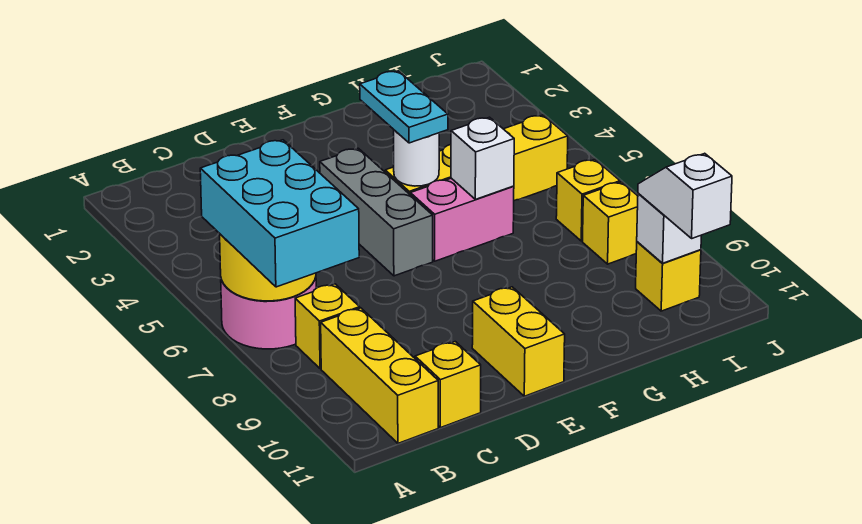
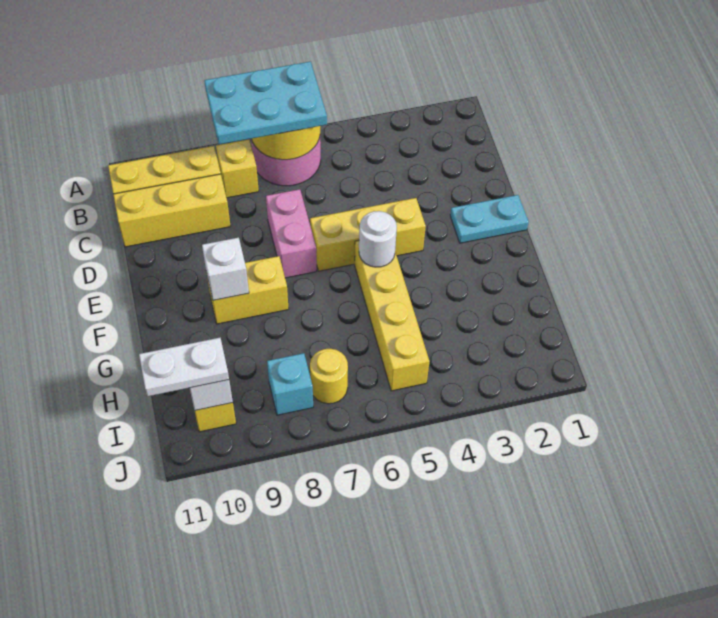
cyan brick A6:B8 level 3 -> cyan plate A6:B8 level 3
yellow brick C11 level 1 -> yellow brick C9:C11 level 1
grey brick E4:E6 level 1 -> yellow brick E4:E6 level 1
yellow brick E10:E11 level 1 -> yellow brick F8:F9 level 1
cyan plate F4:F5 level 3 -> cyan plate E1:E2 level 1
pink brick F6:G6 level 1 -> pink brick D7:E7 level 1
white brick G6 level 2 -> white brick F9 level 2
yellow brick I7 level 1 -> yellow round brick I7 level 1
yellow brick I8 level 1 -> cyan brick I8 level 1
white slope I10:I11 level 3 top 11 -> white plate I10:I11 level 3

